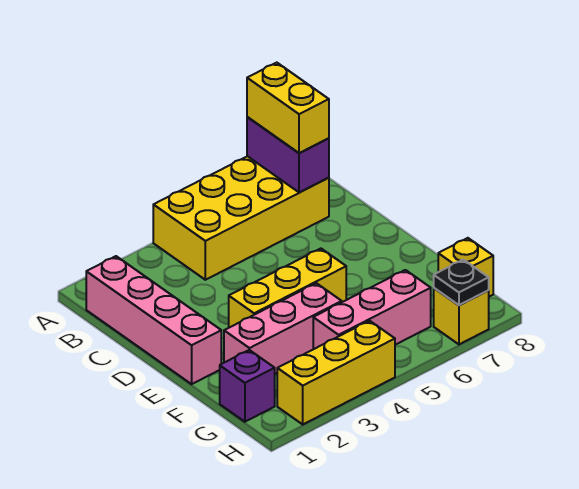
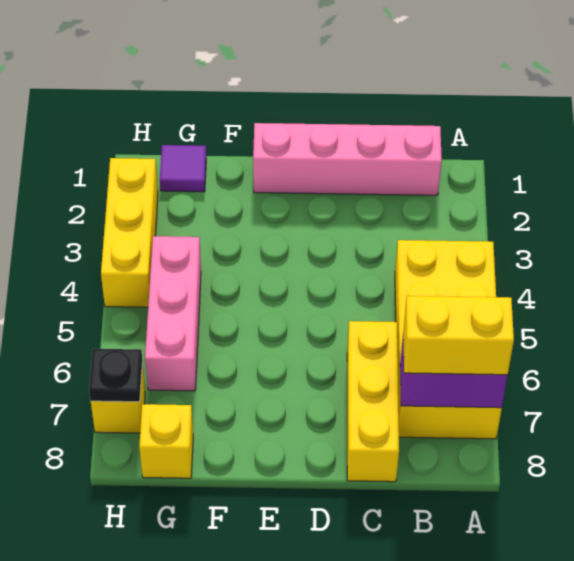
yellow brick E3:E5 level 1 -> yellow brick C6:C8 level 1
pink brick F2:F4 level 1 -> none
purple brick G1 level 1 -> purple tile G1 level 1

